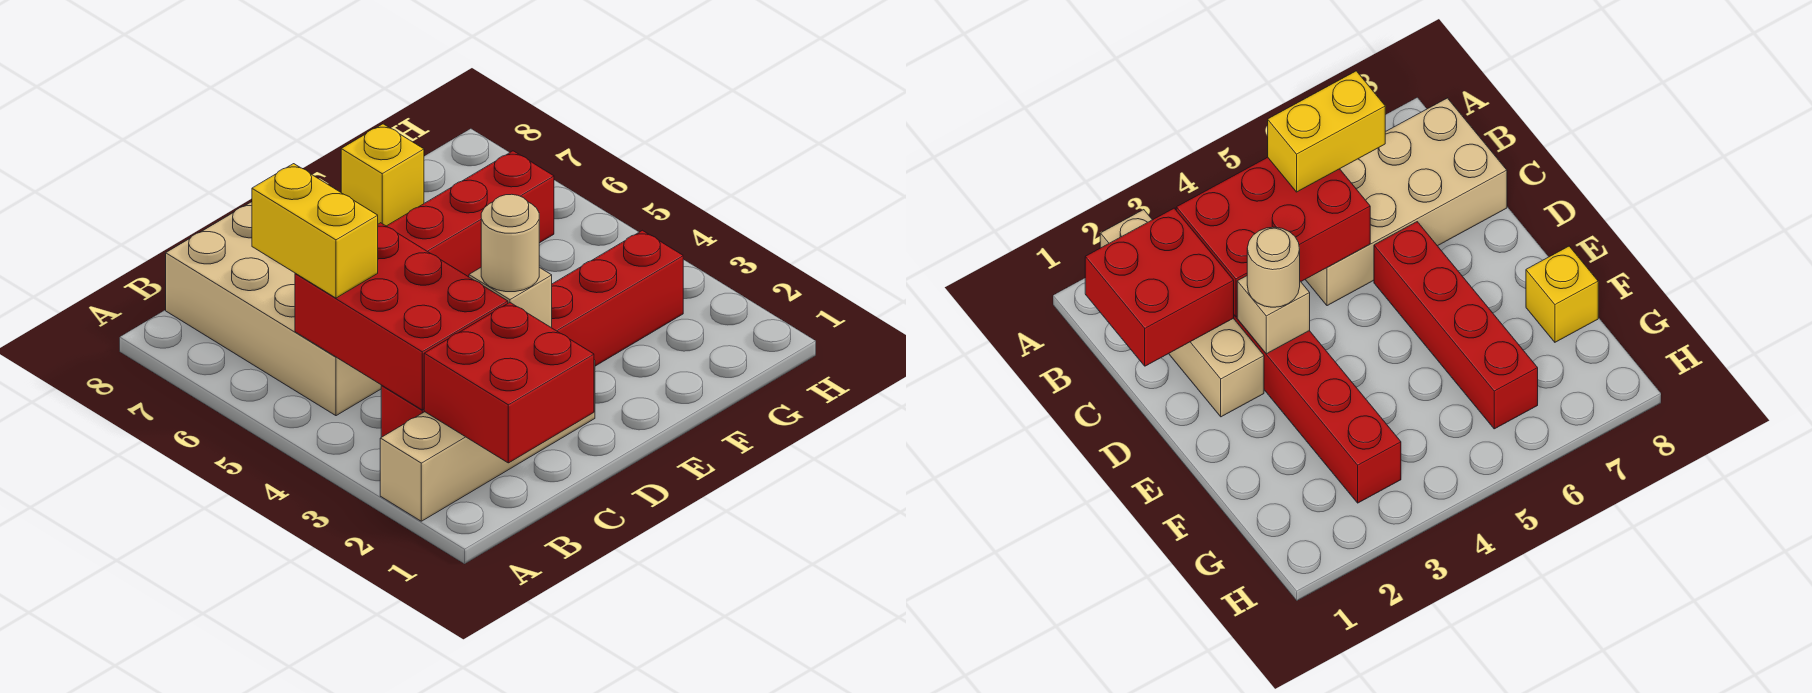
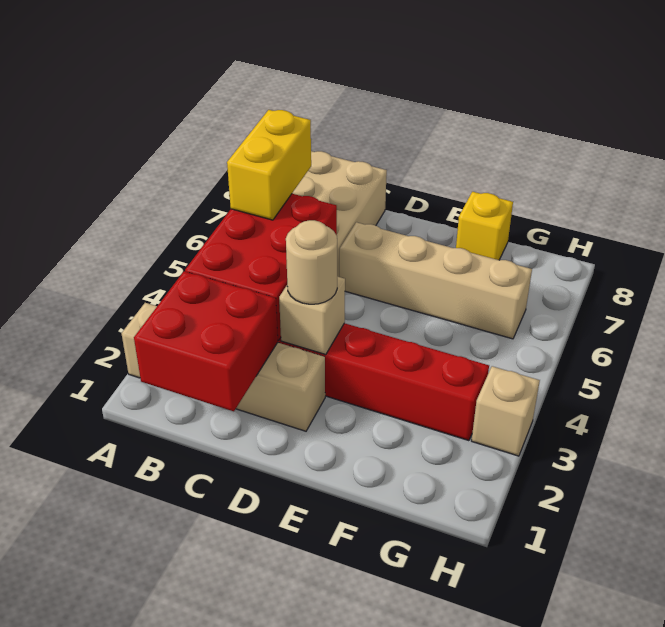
red brick D6:G6 level 1 -> tan brick D6:G6 level 1
none -> tan brick H3 level 1

